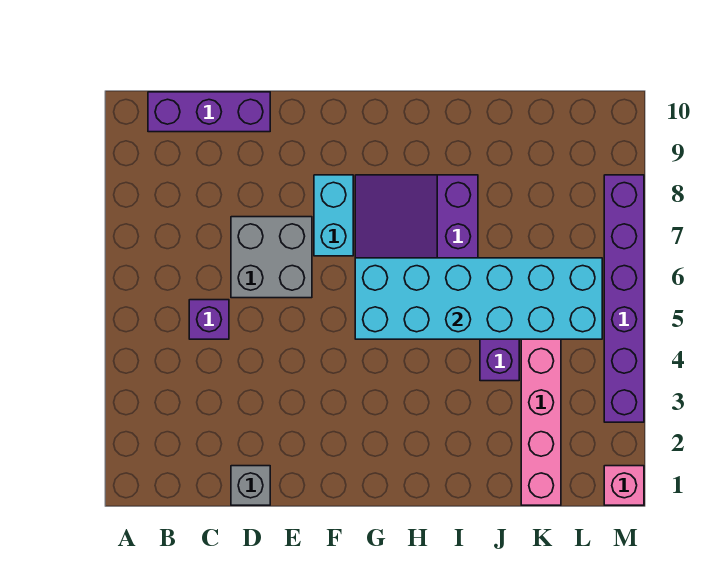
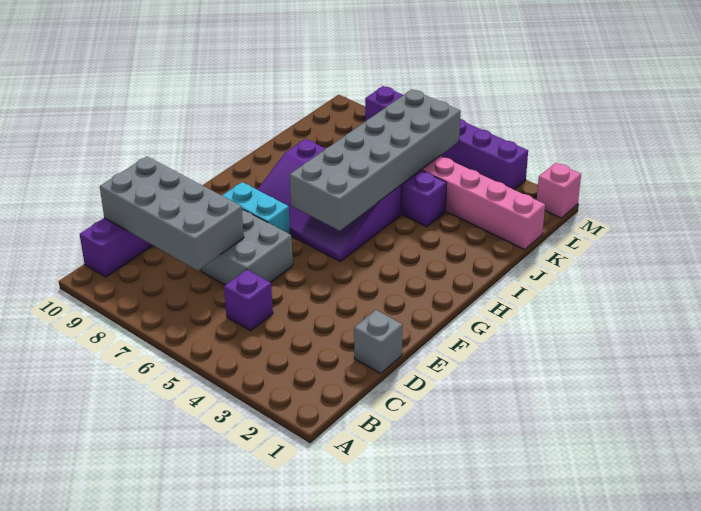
none -> grey brick C7:D10 level 2
cyan brick G5:L6 level 2 -> grey brick G5:L6 level 2

